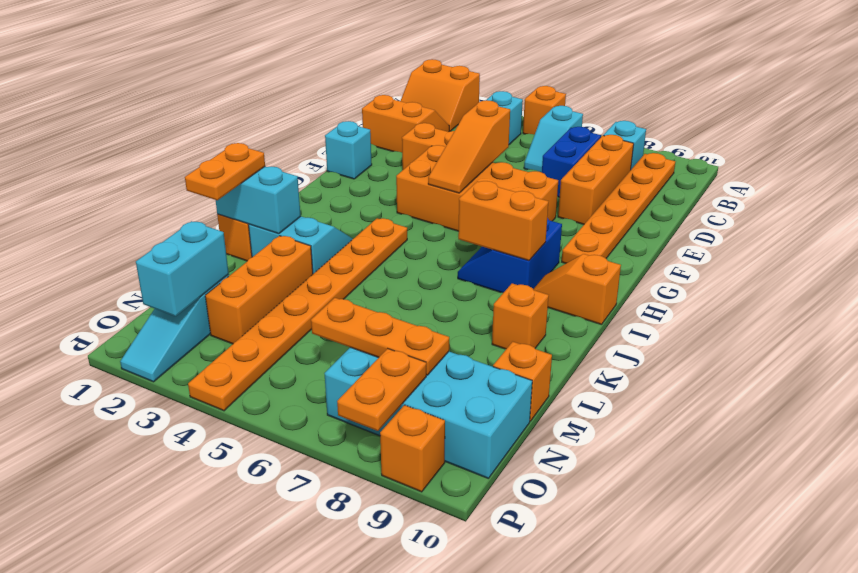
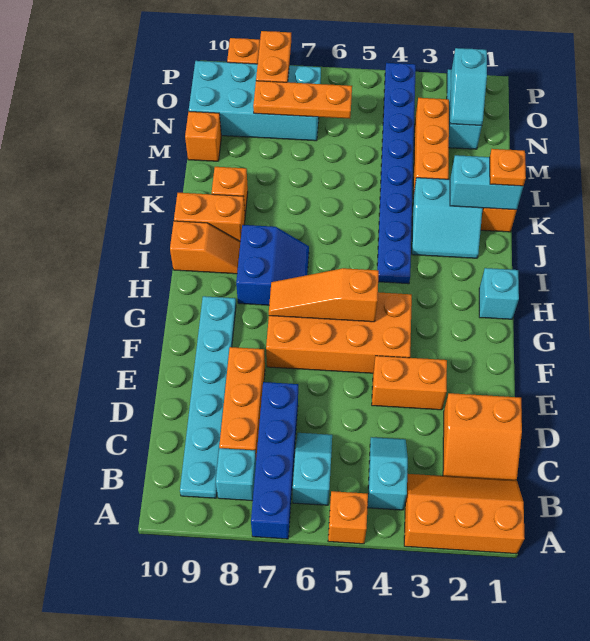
orange slope A1:B2 level 1 top A -> orange slope A1:B3 level 1 top A
orange plate B9:G9 level 1 -> cyan plate B9:G9 level 1
blue brick C7:D7 level 1 -> blue brick A7:D7 level 1
orange slope E5:G5 level 2 top E -> orange slope G5:G7 level 2 top 5
cyan brick F1 level 1 -> cyan brick H1 level 1
orange plate I4:P4 level 1 -> blue plate I4:P4 level 1
orange brick I7:I8 level 2 -> orange brick J9:J10 level 1
orange plate K1:L1 level 3 -> orange plate K1 level 3
cyan brick N2:O2 level 2 -> cyan slope N2:O2 level 2 top O

